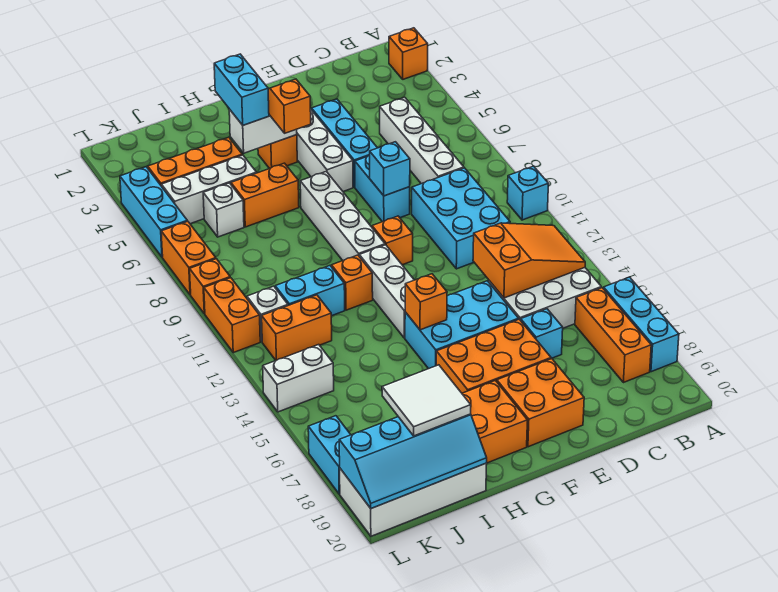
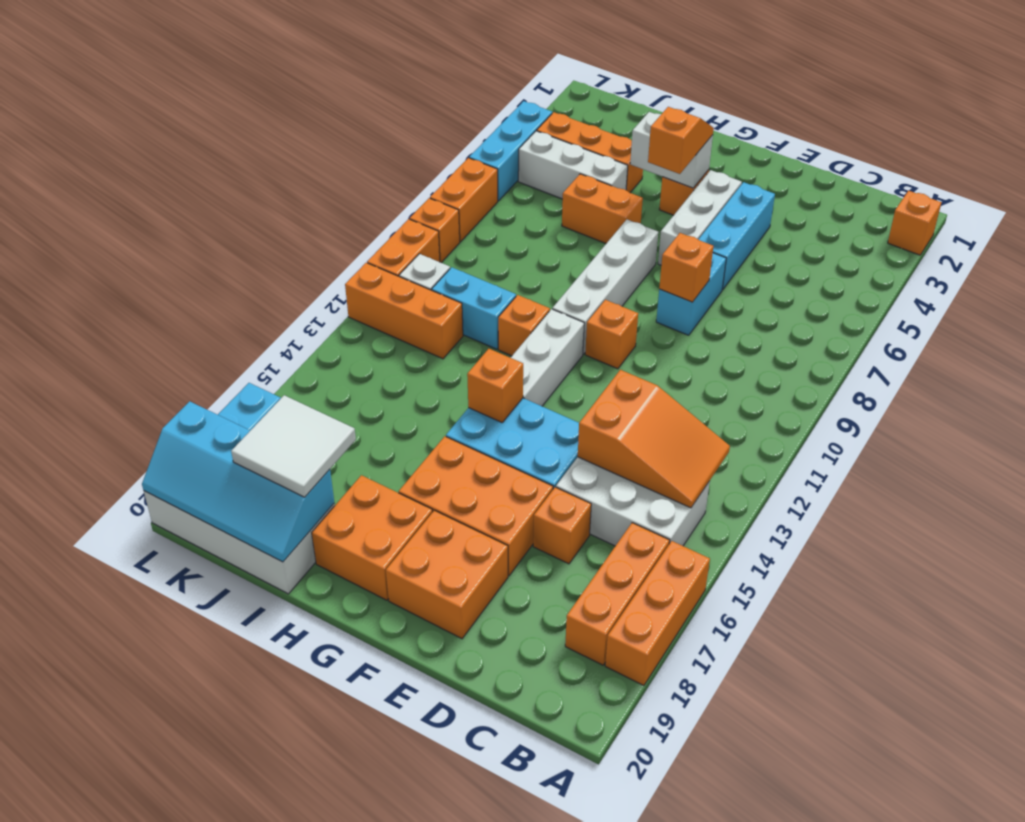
cyan brick A10 level 1 -> none
cyan brick A16:A18 level 1 -> orange brick A16:A18 level 1
white brick C5:C8 level 1 -> none
cyan brick C9:D11 level 1 -> none
cyan brick D16 level 1 -> orange brick D16 level 1
cyan brick E8 level 2 -> orange brick E8 level 2
cyan brick H3:H4 level 3 -> none
white brick J6 level 1 -> none
orange brick J12:K12 level 1 -> orange brick J12:L12 level 1
white brick K14:L14 level 1 -> none

